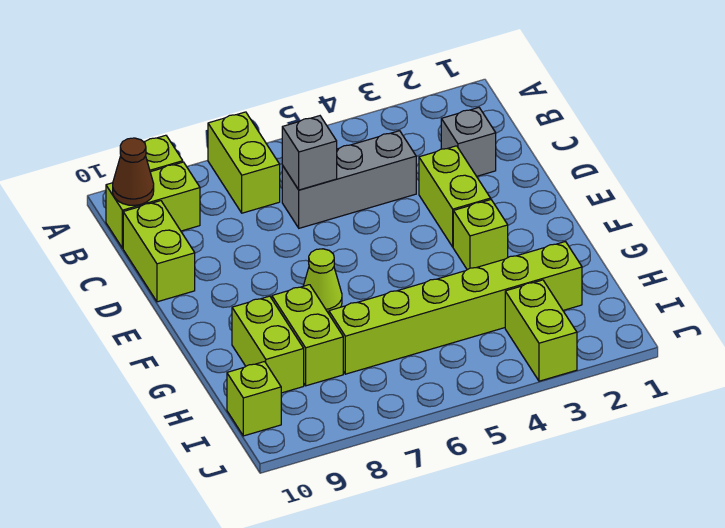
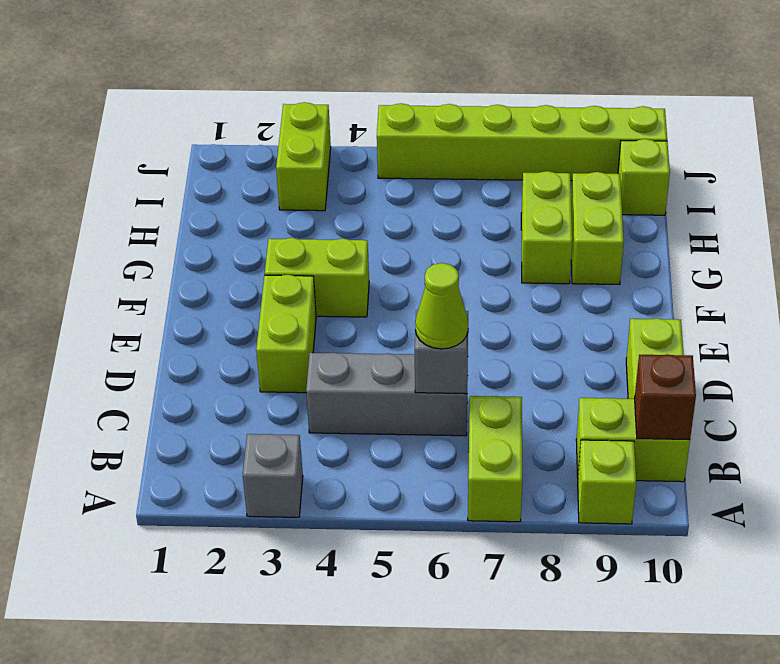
brown cone B10 level 2 -> brown brick B10 level 2
grey brick C2 level 1 -> grey brick A3 level 1
lime brick F3 level 1 -> lime brick F3:F4 level 1
lime cone F7 level 1 -> lime cone C6 level 3
lime brick H2:H7 level 1 -> lime brick J5:J10 level 1

